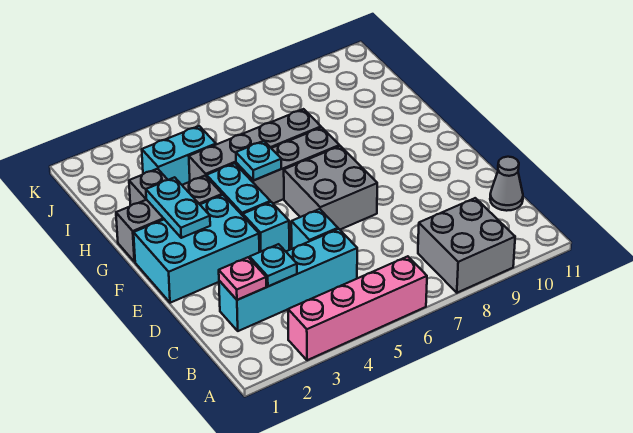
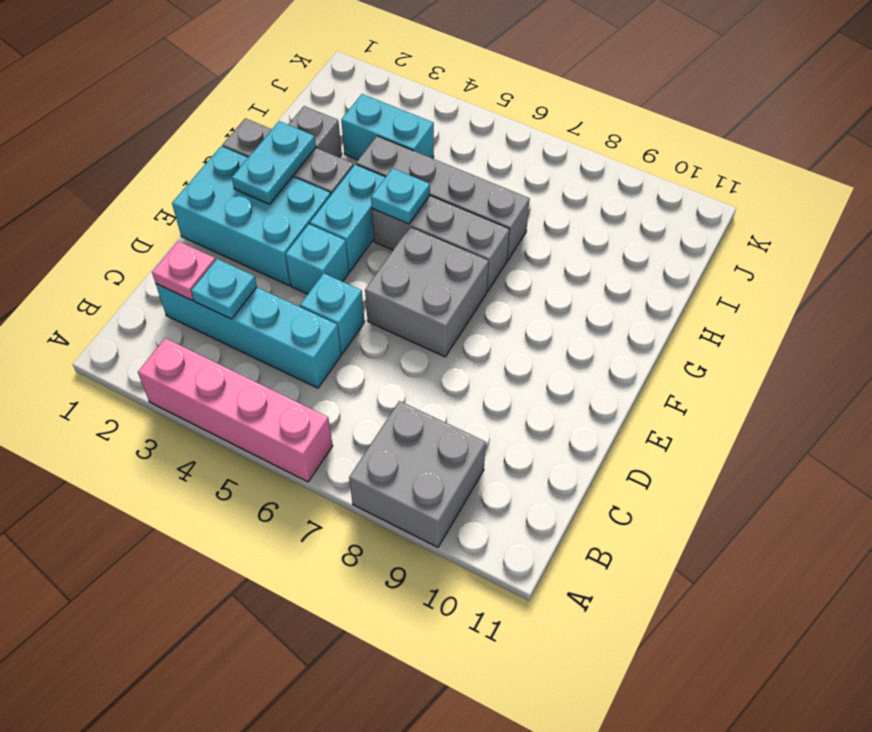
grey cone C11 level 1 -> none

